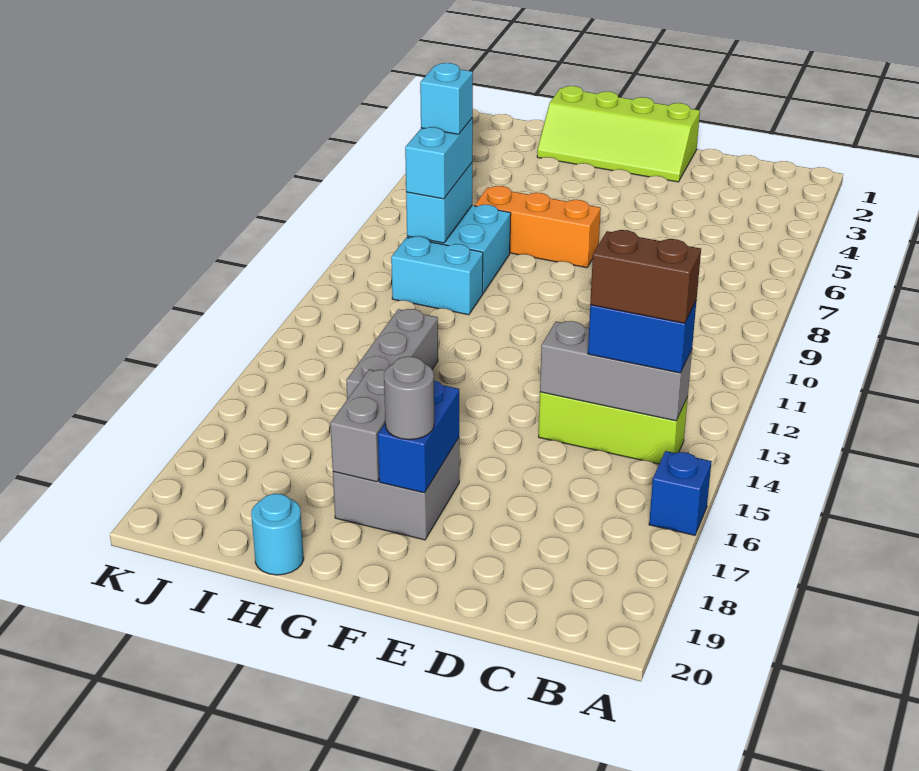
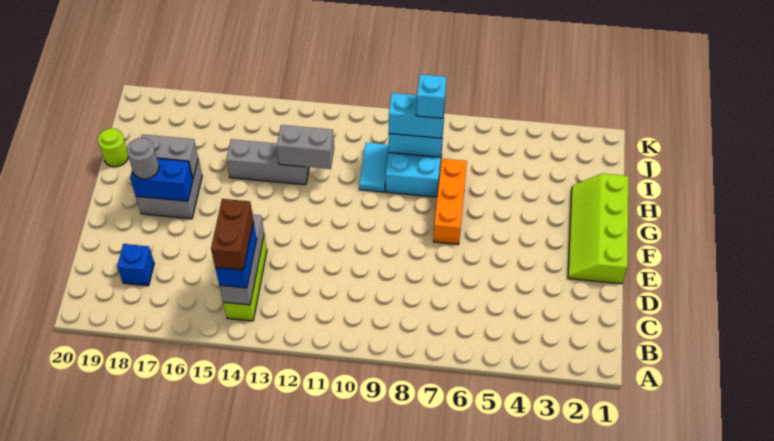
blue brick A16 level 1 -> blue brick C18 level 1
cyan brick H10:I10 level 1 -> cyan tile H10:I10 level 1
none -> grey brick H12:H13 level 2
cyan round brick H20 level 1 -> lime round brick H20 level 1

